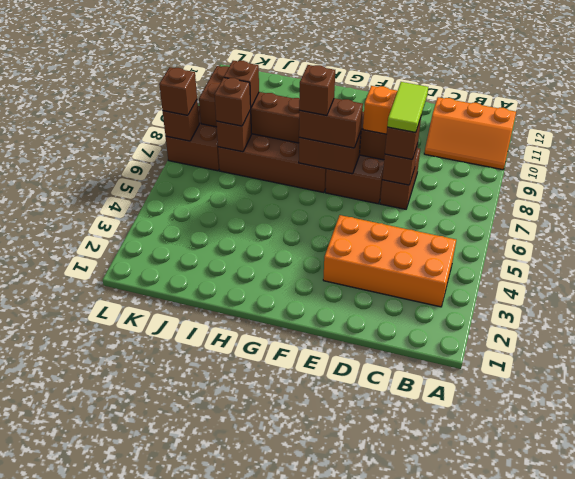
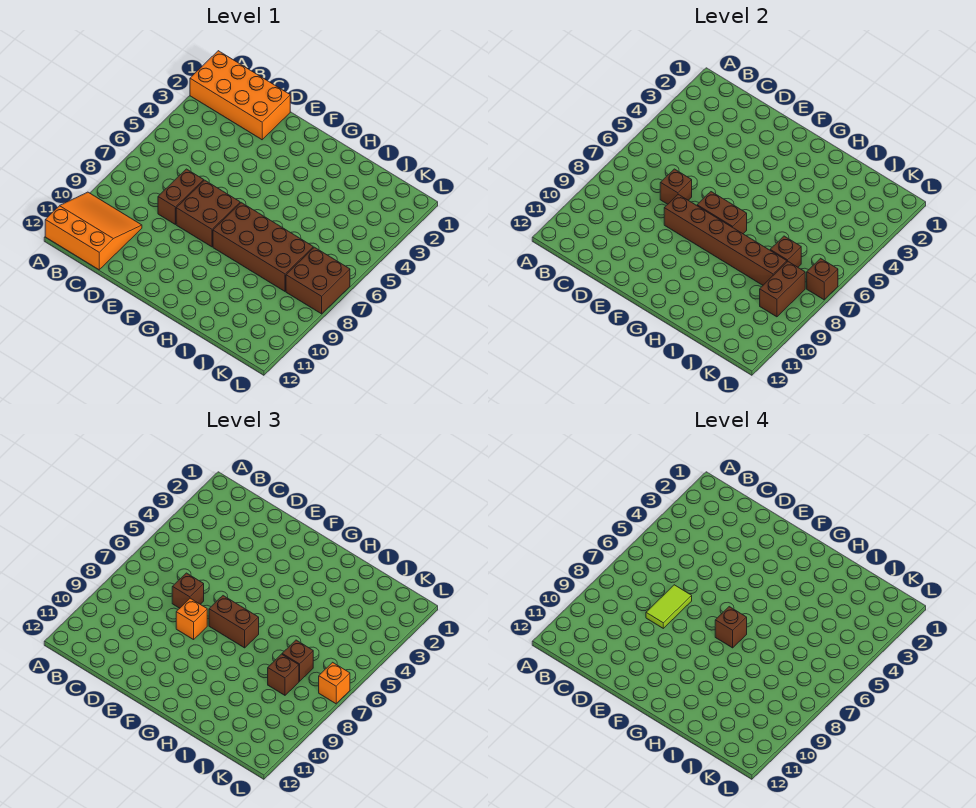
orange slope A10:C11 level 1 top 11 -> orange slope A10:C12 level 1 top 12
orange brick B3:E4 level 1 -> orange brick A1:D2 level 1
brown brick L7 level 3 -> orange brick L7 level 3

